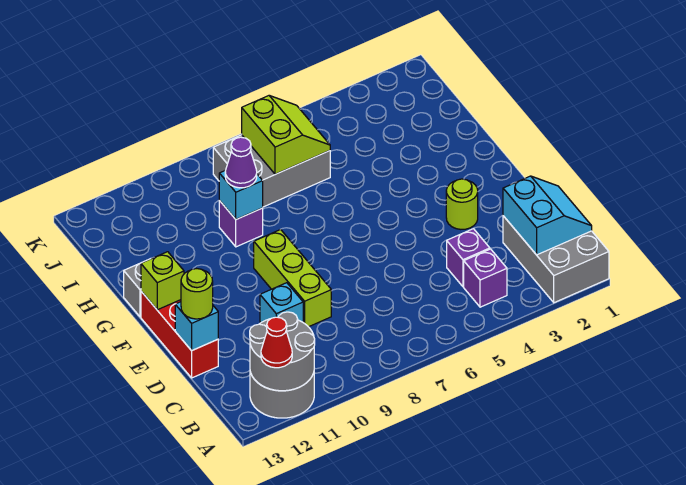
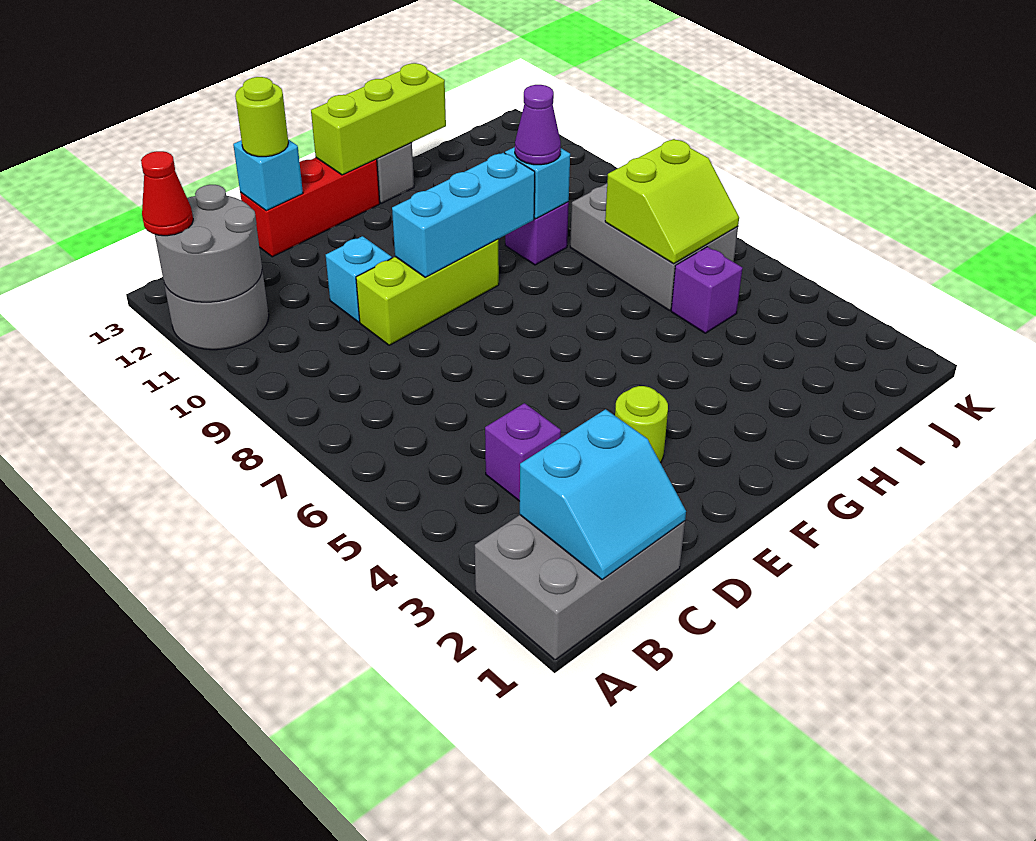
purple brick B4 level 1 -> purple brick I5 level 1
none -> cyan brick E9:G9 level 2
lime brick F13 level 2 -> lime brick F13:H13 level 2

